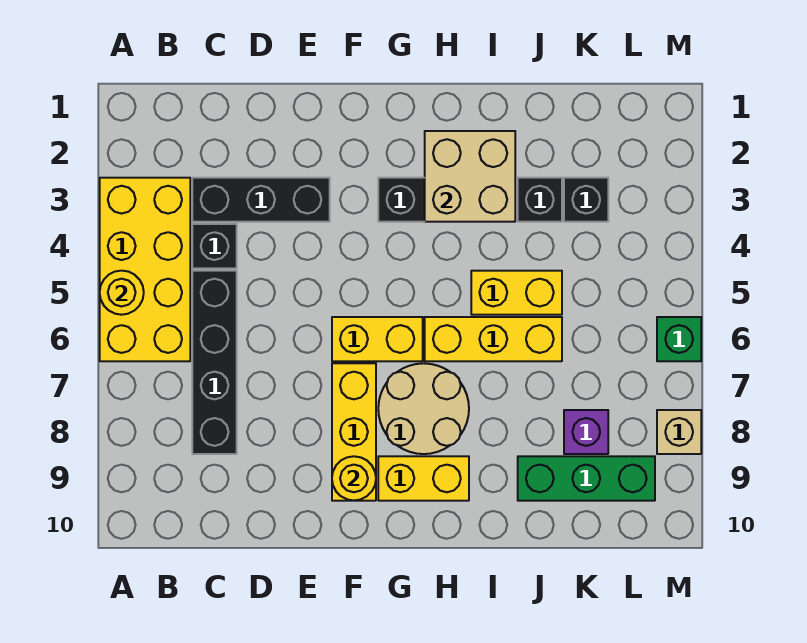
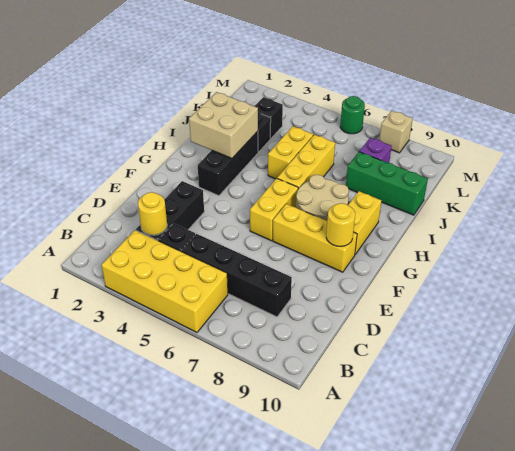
yellow round brick A5 level 2 -> yellow round brick C3 level 2
green brick J9:L9 level 1 -> green brick J8:J10 level 1
green brick M6 level 1 -> green round brick M6 level 1

